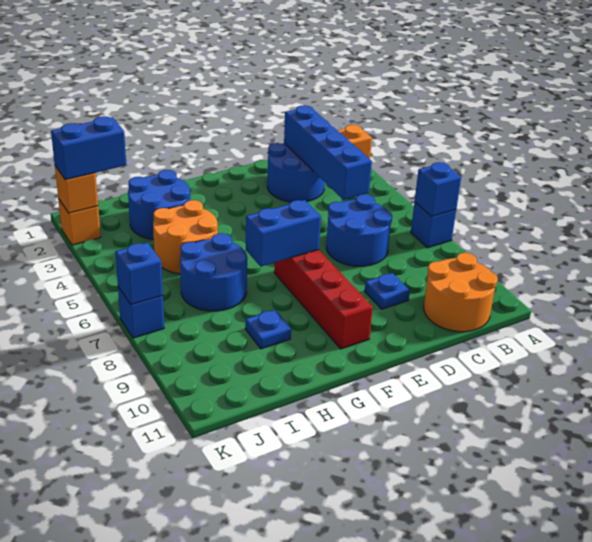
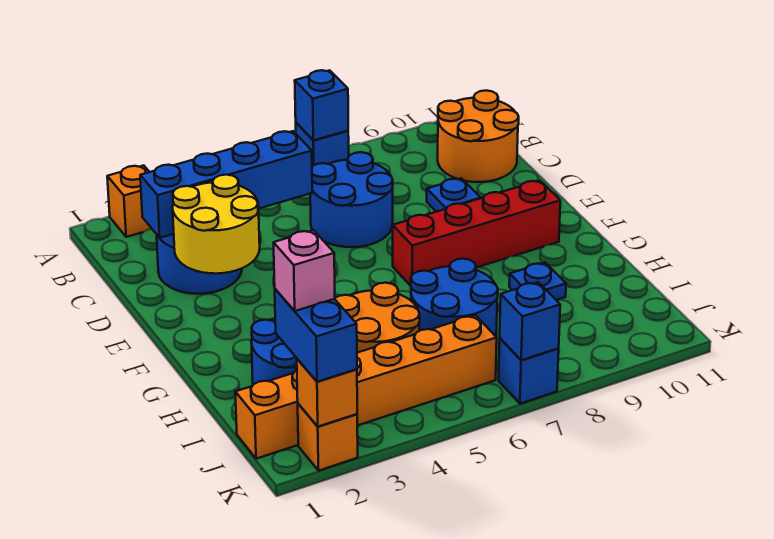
none -> yellow round brick D2:E3 level 2
blue brick F7:G7 level 2 -> none
none -> orange brick J1:J6 level 1
none -> pink brick J2 level 4

